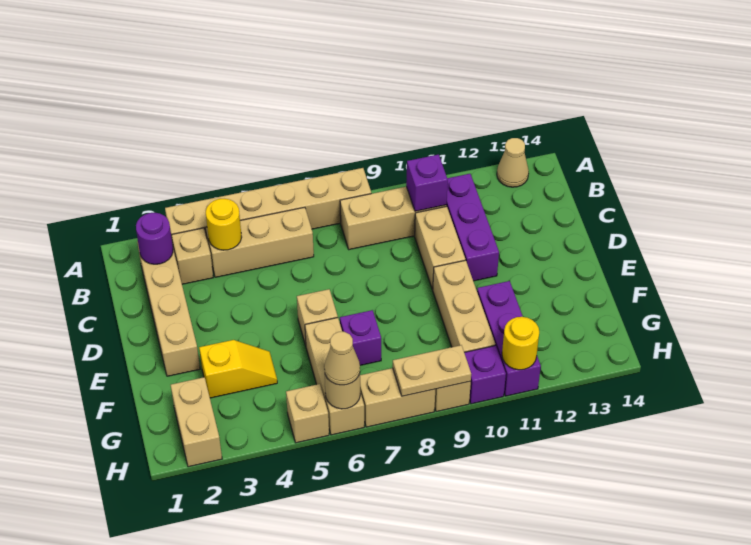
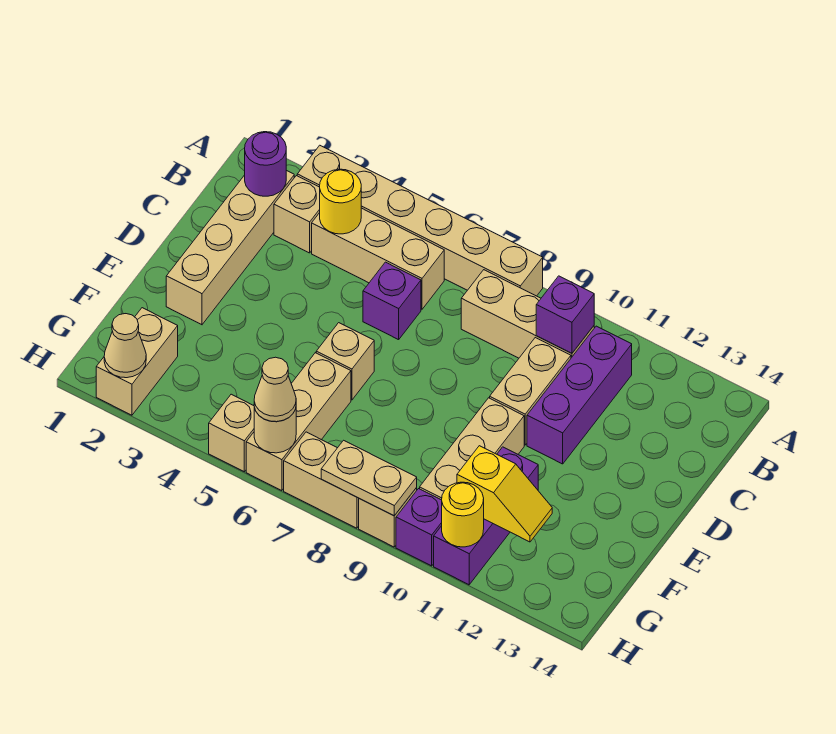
tan cone A13 level 1 -> tan cone H2 level 2
yellow slope F3:F4 level 1 top 3 -> yellow slope G11:G12 level 2 top 11
purple brick F7 level 1 -> purple brick C6 level 1

